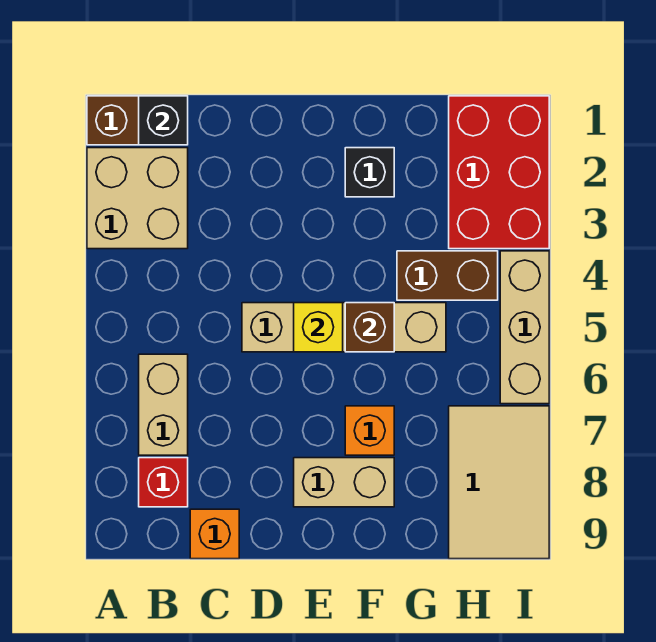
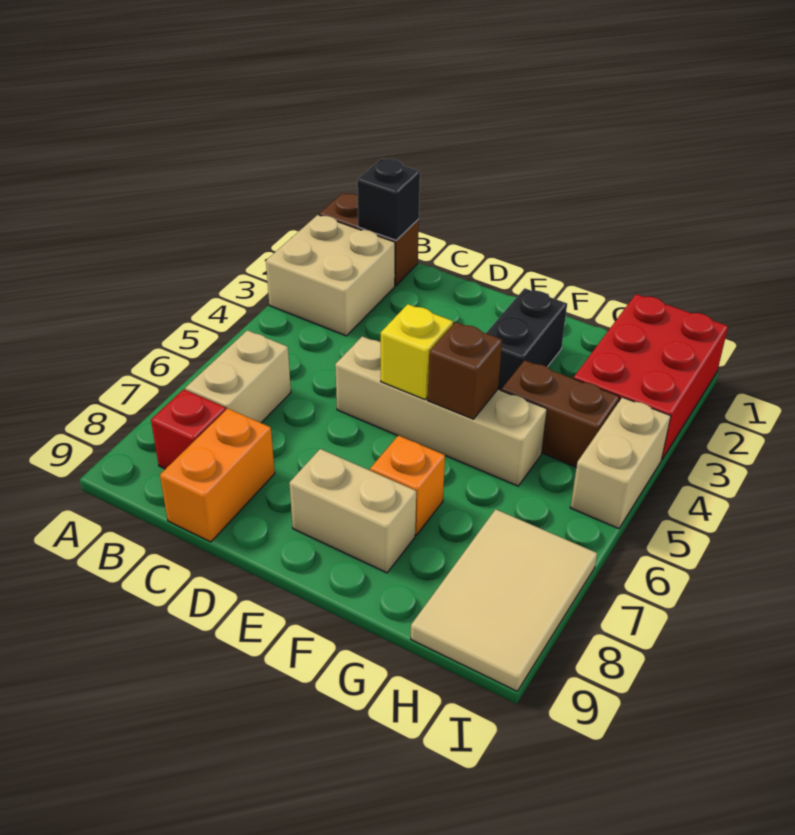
orange brick C9 level 1 -> orange brick C8:C9 level 1
black brick F2 level 1 -> black brick F2:F3 level 1
tan brick I4:I6 level 1 -> tan brick I4:I5 level 1

